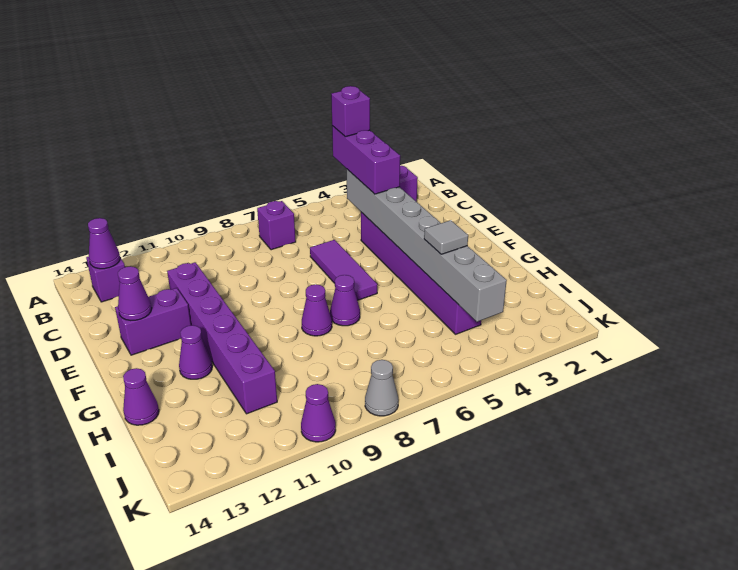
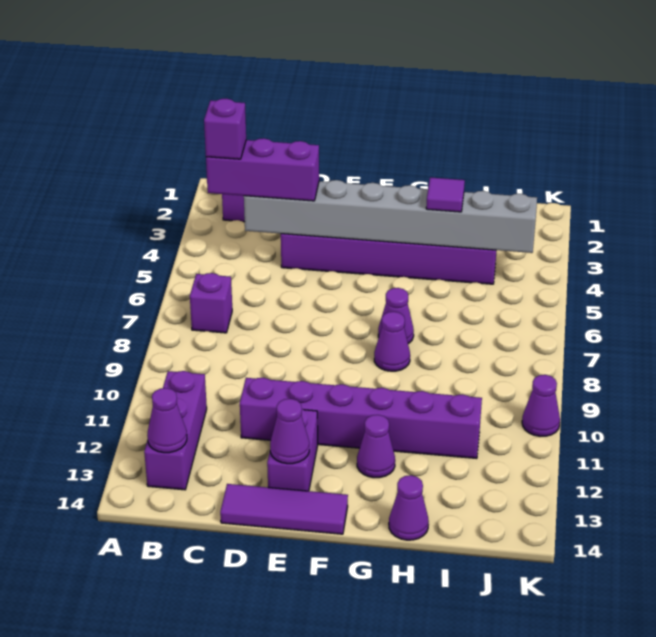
purple brick B13 level 1 -> purple brick B11:B13 level 1
purple tile D6:F6 level 1 -> purple tile D14:F14 level 1
grey tile H4 level 3 -> purple tile H4 level 3
grey cone K8 level 1 -> none

